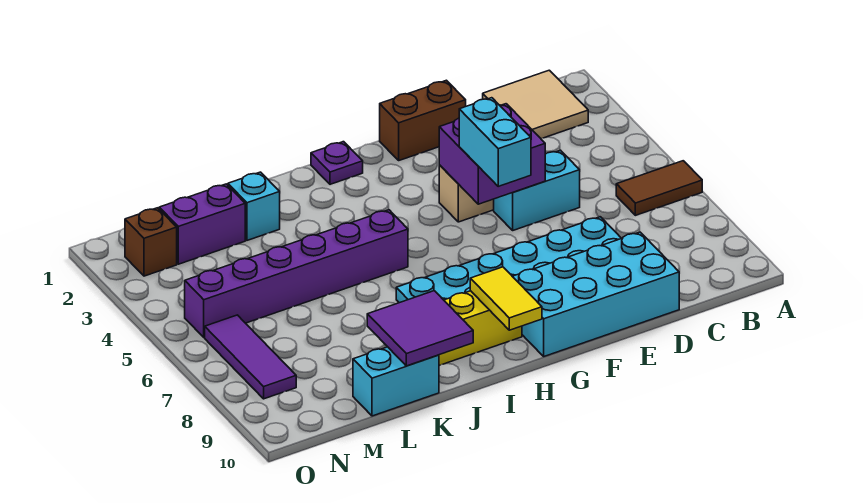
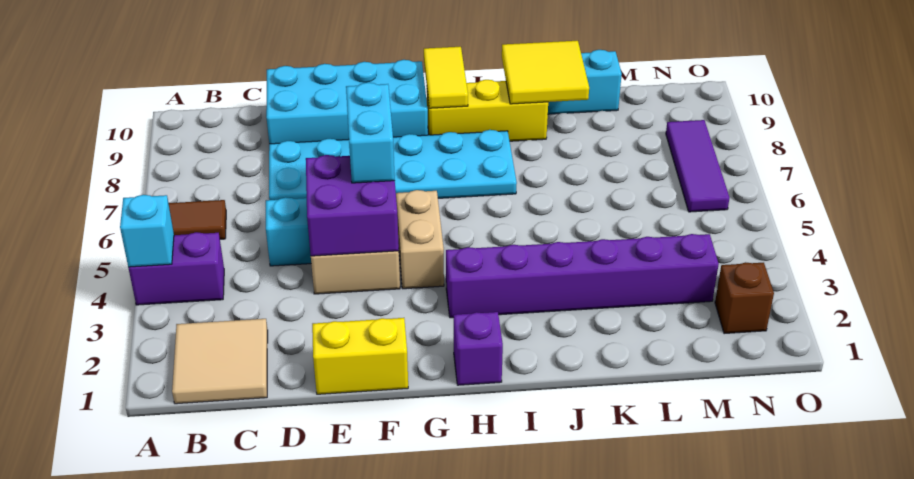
brown brick E1:F1 level 1 -> yellow brick E1:F1 level 1
none -> tan brick G4:G5 level 1
purple plate H1 level 1 -> purple brick H1 level 1
purple brick I5:N5 level 1 -> purple brick H3:M3 level 1
purple tile J9:K10 level 2 -> yellow tile J9:K10 level 2
cyan brick K2 level 1 -> cyan brick A4 level 2
purple brick L2:M2 level 1 -> purple brick A4:B4 level 1

